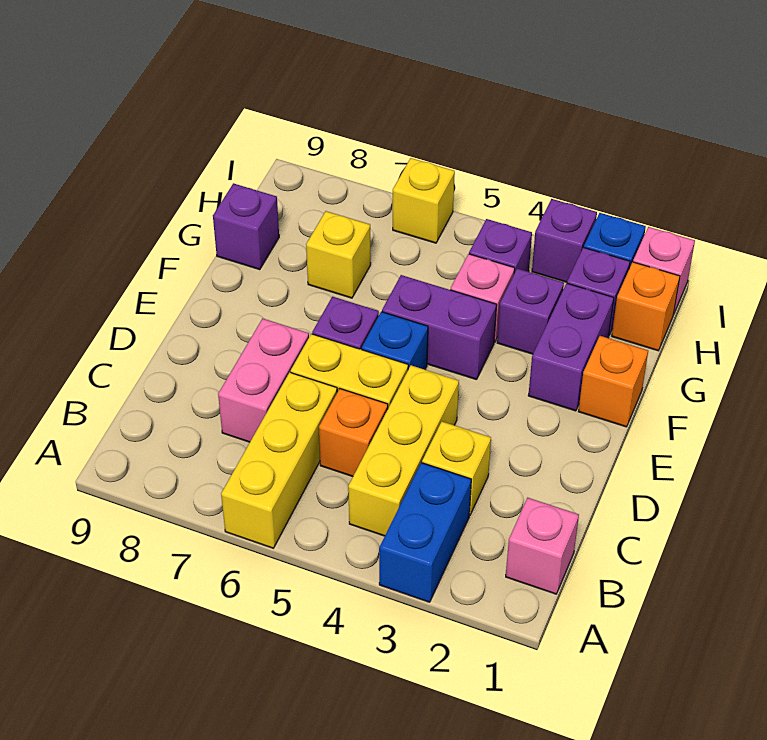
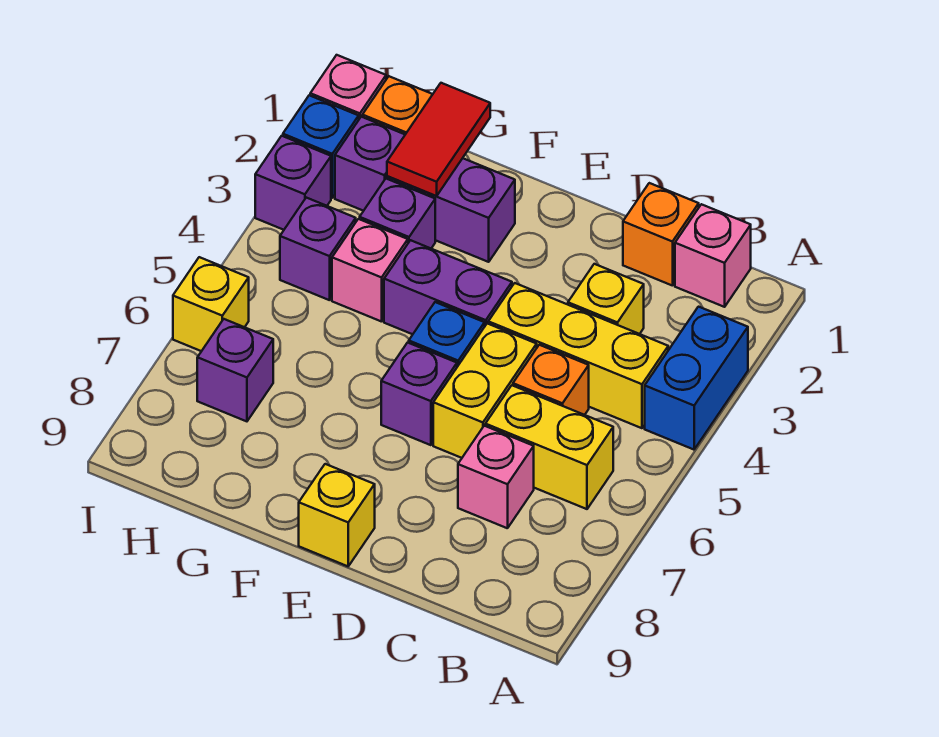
blue brick A3:B3 level 1 -> blue brick A3:A4 level 1
yellow brick A6:C6 level 1 -> yellow brick B6:C6 level 1
pink brick C7:D7 level 1 -> pink brick C7 level 1
orange brick F1 level 1 -> orange brick C1 level 1
purple brick F4:F5 level 1 -> purple brick E4:F4 level 1
none -> red tile G1:G2 level 2
yellow brick G7 level 1 -> yellow brick E9 level 1
purple brick G9 level 1 -> purple brick H7 level 1

